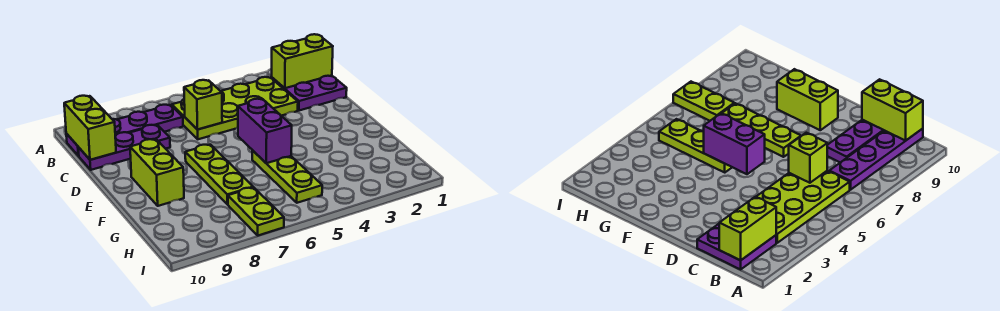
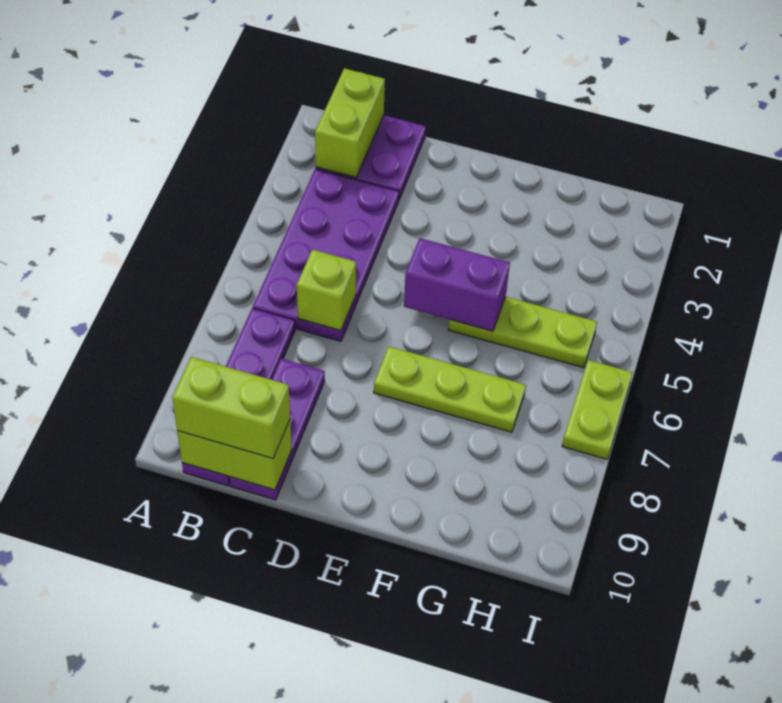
lime plate B3:C6 level 1 -> purple plate B3:C6 level 1
lime brick E9:F9 level 1 -> lime brick B10:C10 level 3
lime plate H7:I7 level 1 -> lime plate I6:I7 level 1

